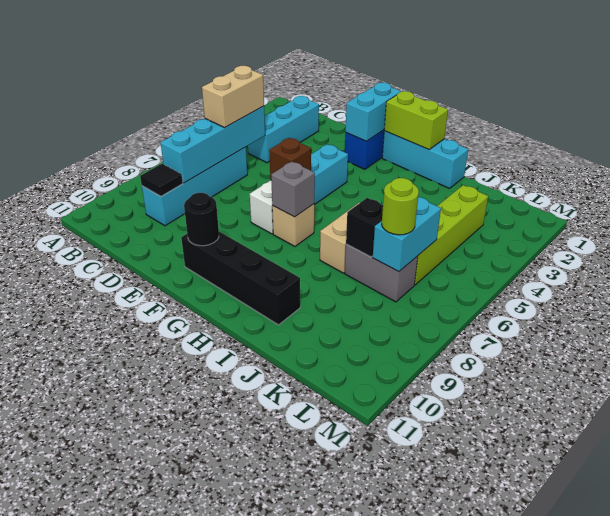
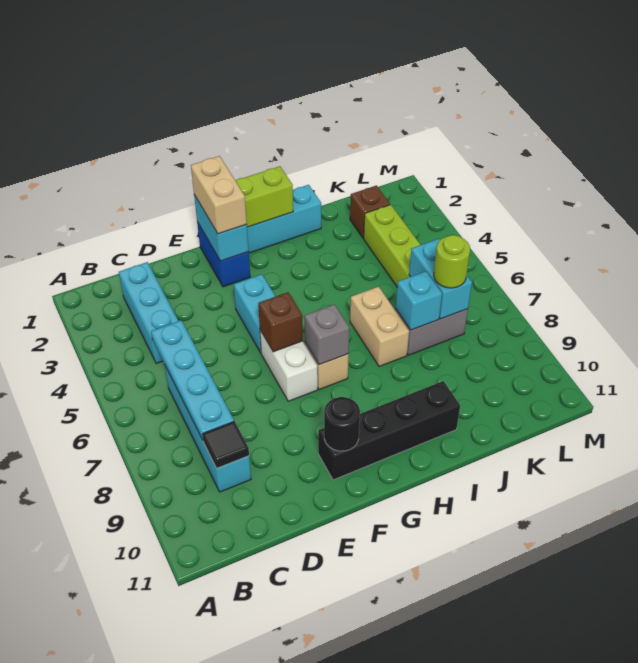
cyan brick C5:C8 level 2 -> cyan plate C5:C8 level 2
tan brick C5:C6 level 3 -> tan brick F1:F2 level 3
black brick J7 level 2 -> cyan brick J7 level 2
none -> brown brick K2 level 1

